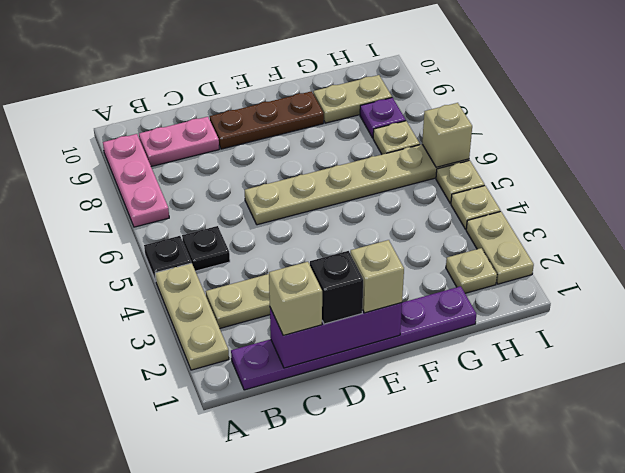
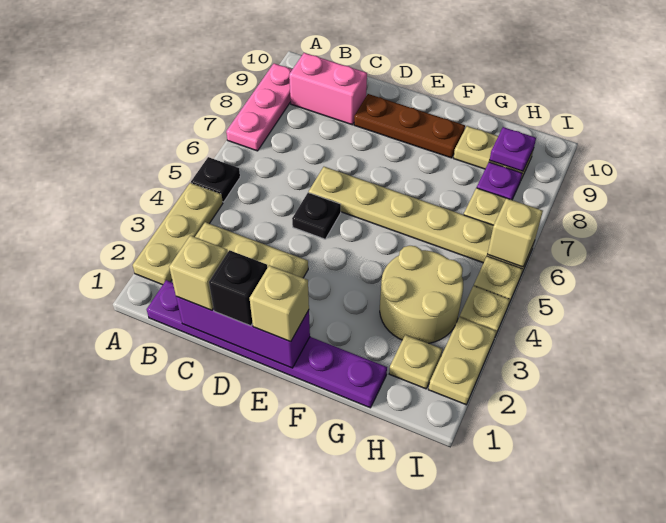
black plate B5 level 1 -> black plate D5 level 1
pink plate B9:C9 level 1 -> pink brick B9:C9 level 1
none -> tan round brick G3:H4 level 1
none -> purple plate H9 level 2

